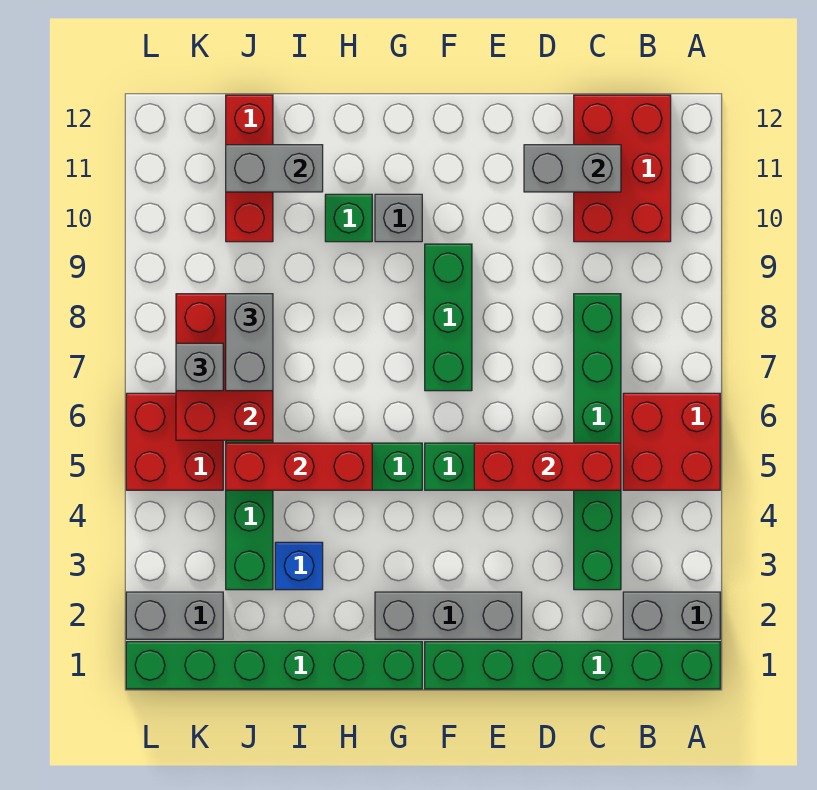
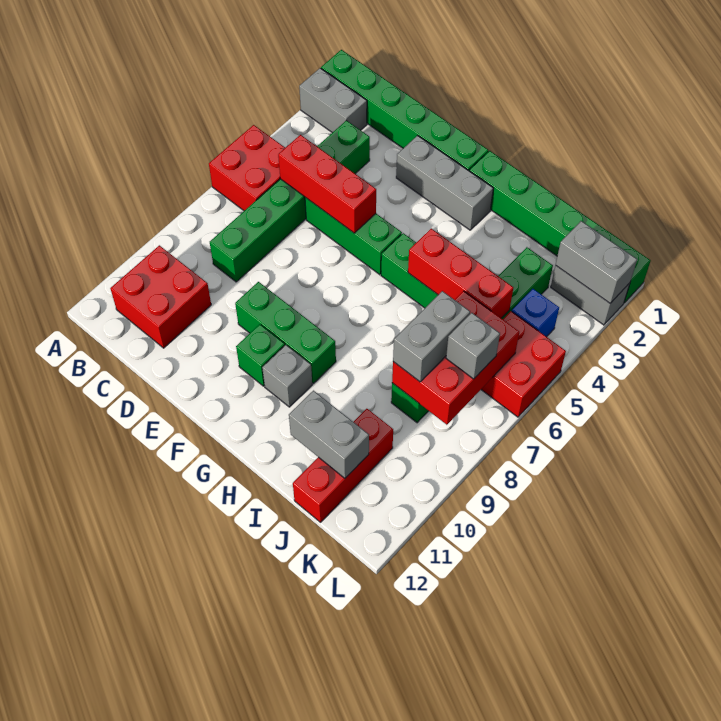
red brick B10:C12 level 1 -> red brick B10:C11 level 1
grey brick C11:D11 level 2 -> grey brick K2:L2 level 2
green brick F7:F9 level 1 -> green brick E9:G9 level 1
green brick H10 level 1 -> green brick F10 level 1
blue brick I3 level 1 -> blue brick K4 level 1

